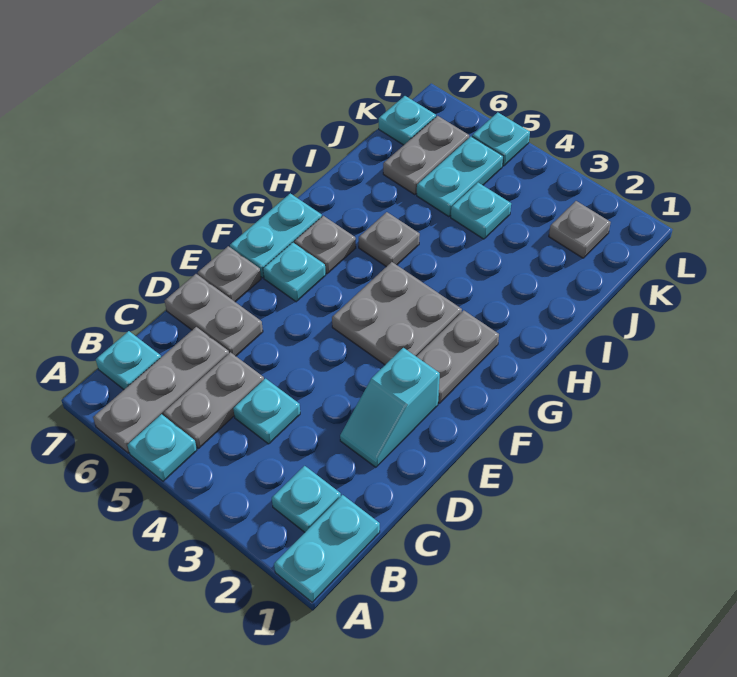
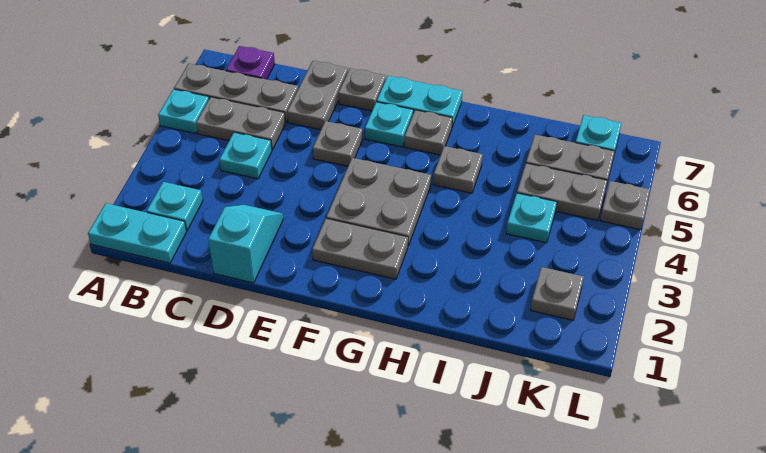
cyan plate B7 level 1 -> purple plate B7 level 1
cyan slope D2:E2 level 1 top E -> cyan slope D1:D2 level 1 top 1
none -> grey plate E5 level 1
cyan plate J5:K5 level 1 -> grey plate J5:K5 level 1
cyan plate L5 level 1 -> grey plate L5 level 1

